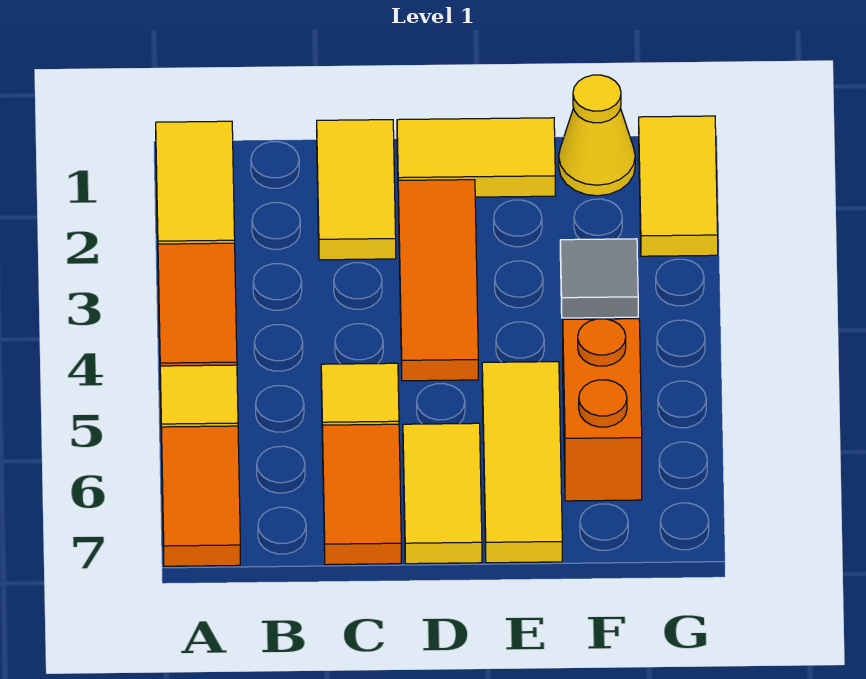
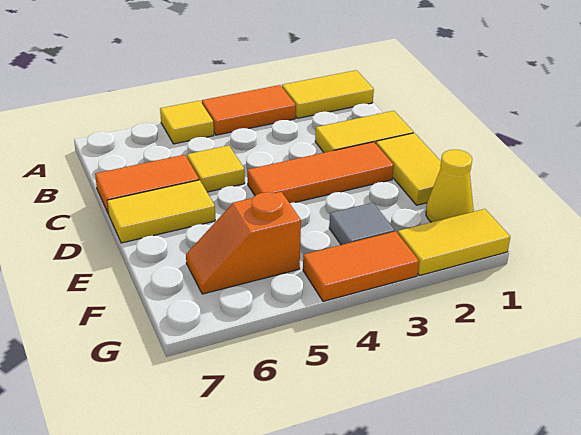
orange tile A6:A7 level 1 -> orange tile G3:G4 level 1
yellow tile E5:E7 level 1 -> none
orange brick F5:F6 level 1 -> orange slope F5:F6 level 1 top 5

